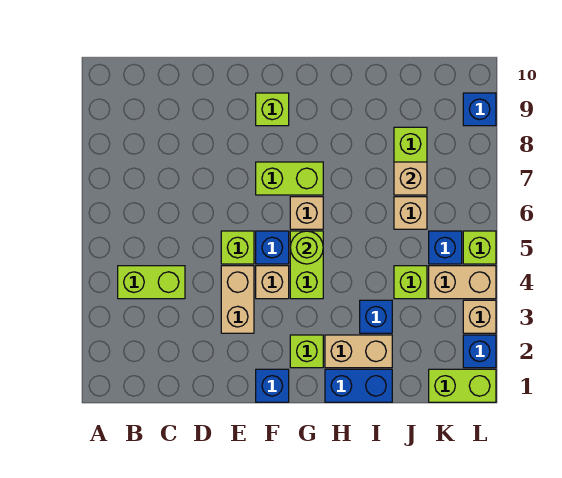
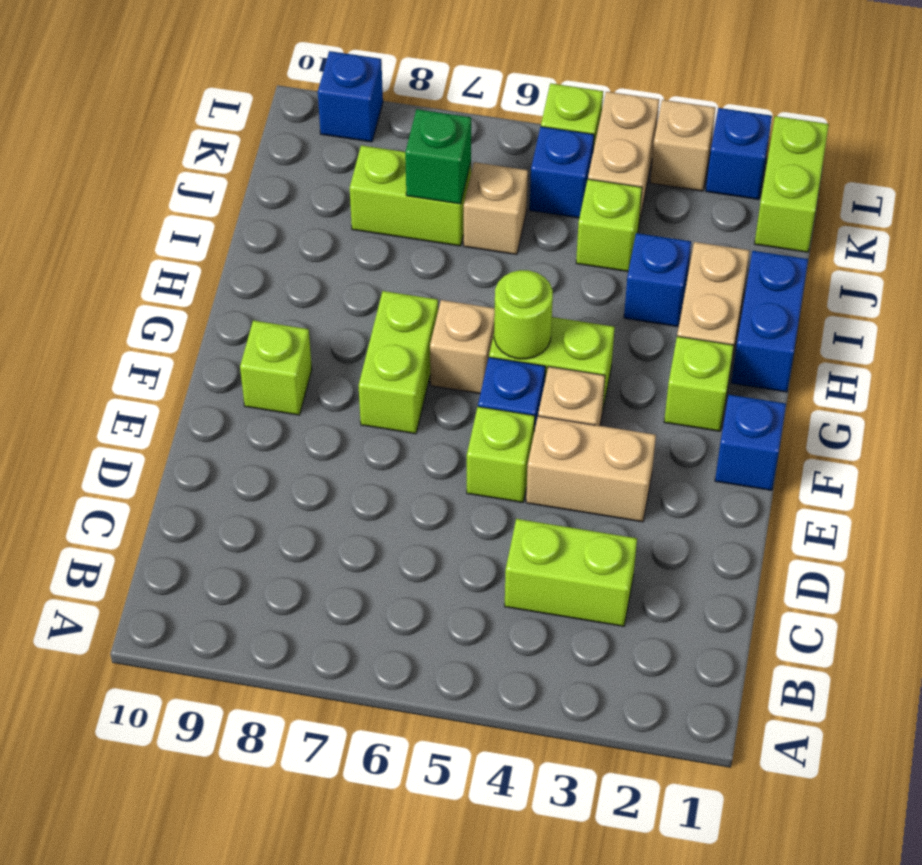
lime brick B4:C4 level 1 -> lime brick C3:C4 level 1
tan brick J7 level 2 -> green brick J7 level 2

